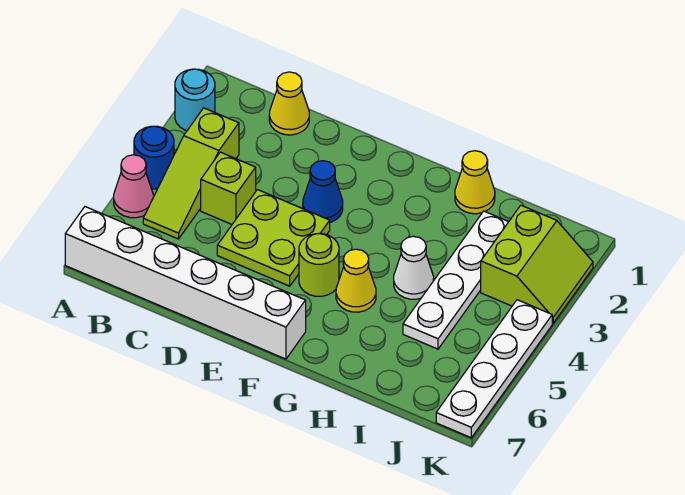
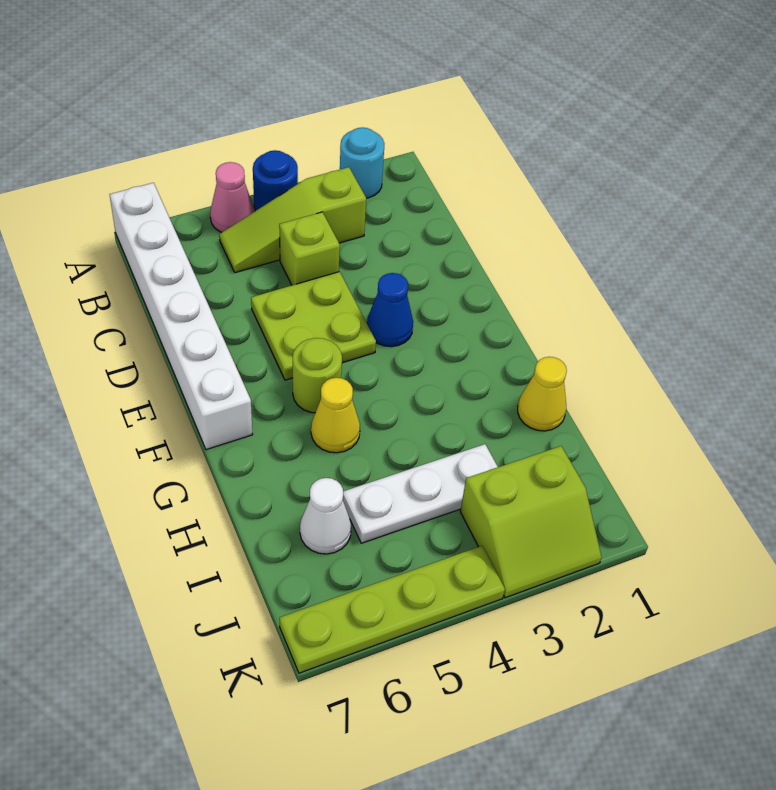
yellow cone C1 level 1 -> none
white cone H4 level 1 -> white cone I6 level 1
white plate I2:I5 level 1 -> white plate I3:I5 level 1
white plate K4:K7 level 1 -> lime plate K4:K7 level 1

